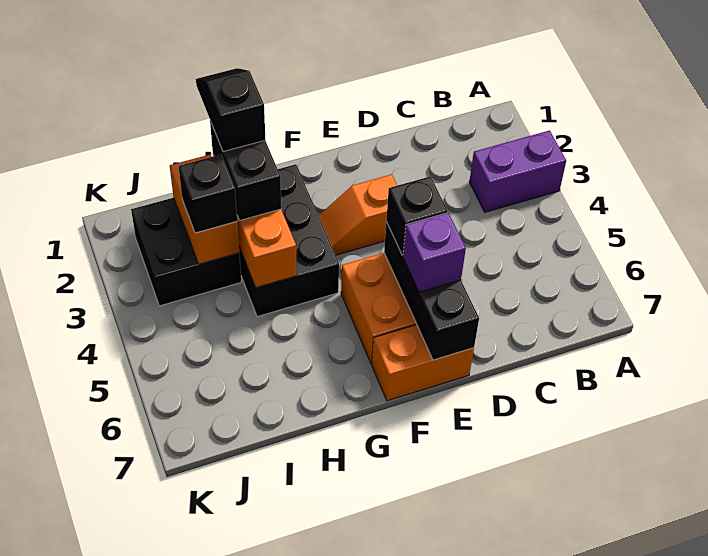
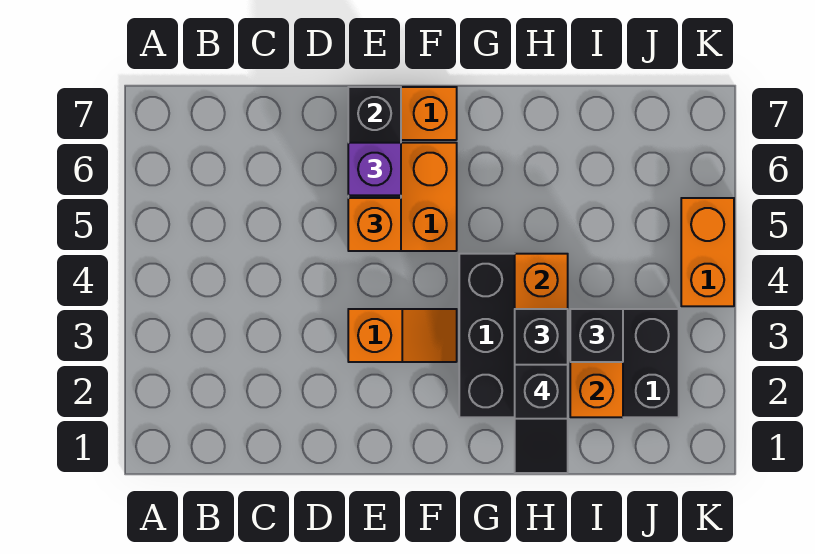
purple brick A3:B3 level 1 -> none
black brick E5 level 3 -> orange brick E5 level 3
none -> orange brick K4:K5 level 1

